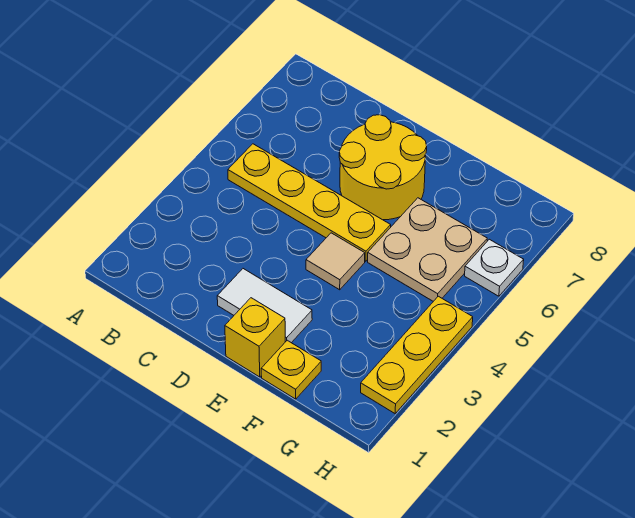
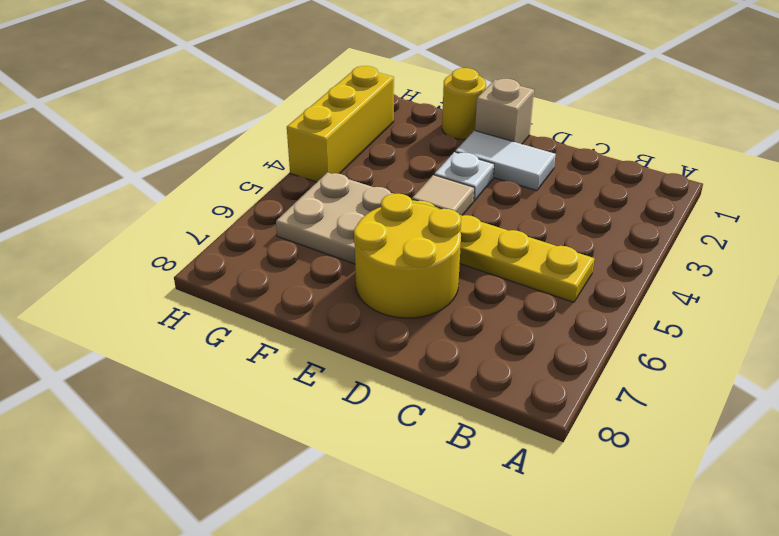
yellow brick E1 level 1 -> tan brick E1 level 1
yellow plate F1 level 1 -> yellow round brick F1 level 1
yellow plate H2:H4 level 1 -> yellow brick H2:H4 level 1
white plate H6 level 1 -> white plate E3 level 1

